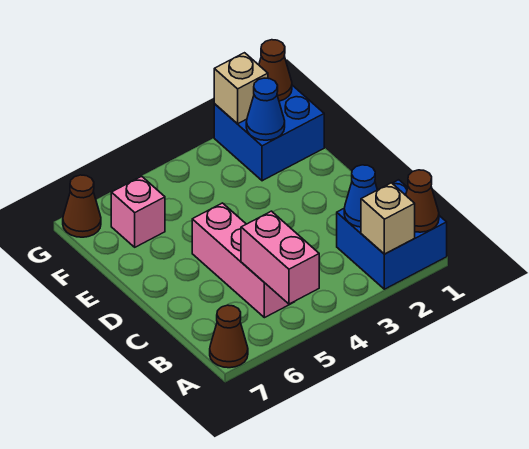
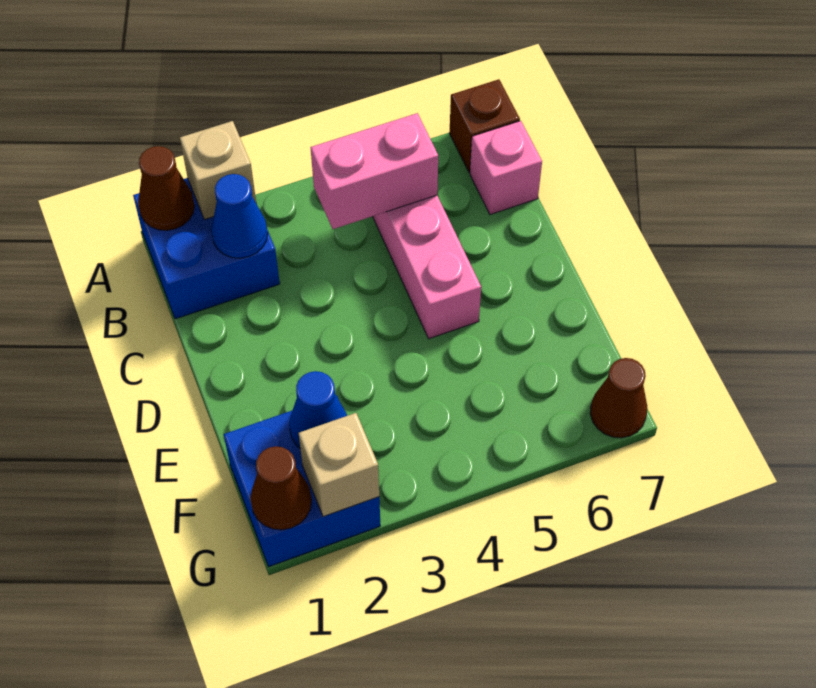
pink brick A5:B5 level 2 -> pink brick B4:B5 level 2
brown cone A7 level 1 -> brown brick A7 level 1
pink brick F6 level 1 -> pink brick B7 level 1

